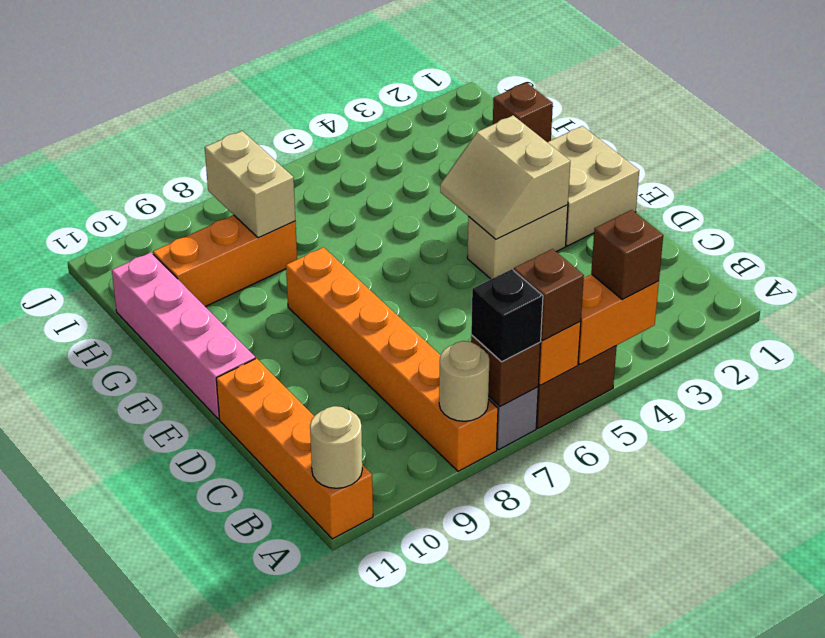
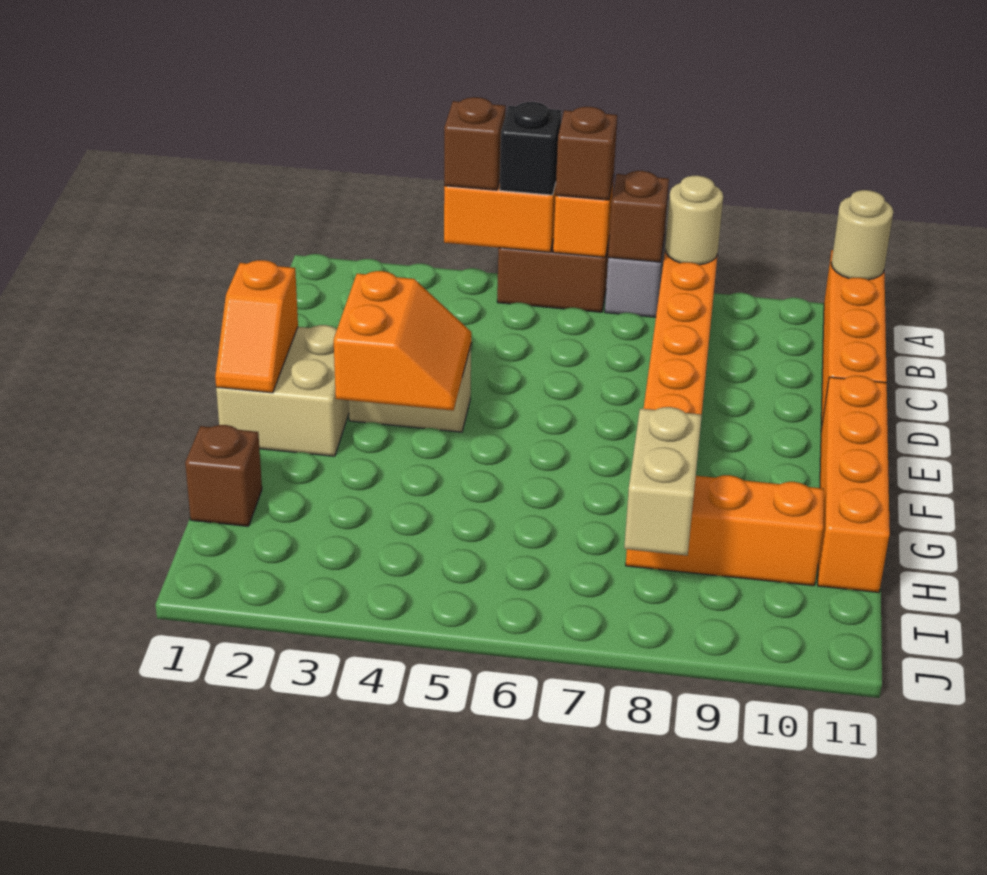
black brick A7 level 3 -> black brick A5 level 3
none -> orange slope E1:F1 level 2 top E
tan slope E3:F4 level 2 top 3 -> orange slope E3:F4 level 2 top 3
pink brick E11:H11 level 1 -> orange brick E11:H11 level 1

